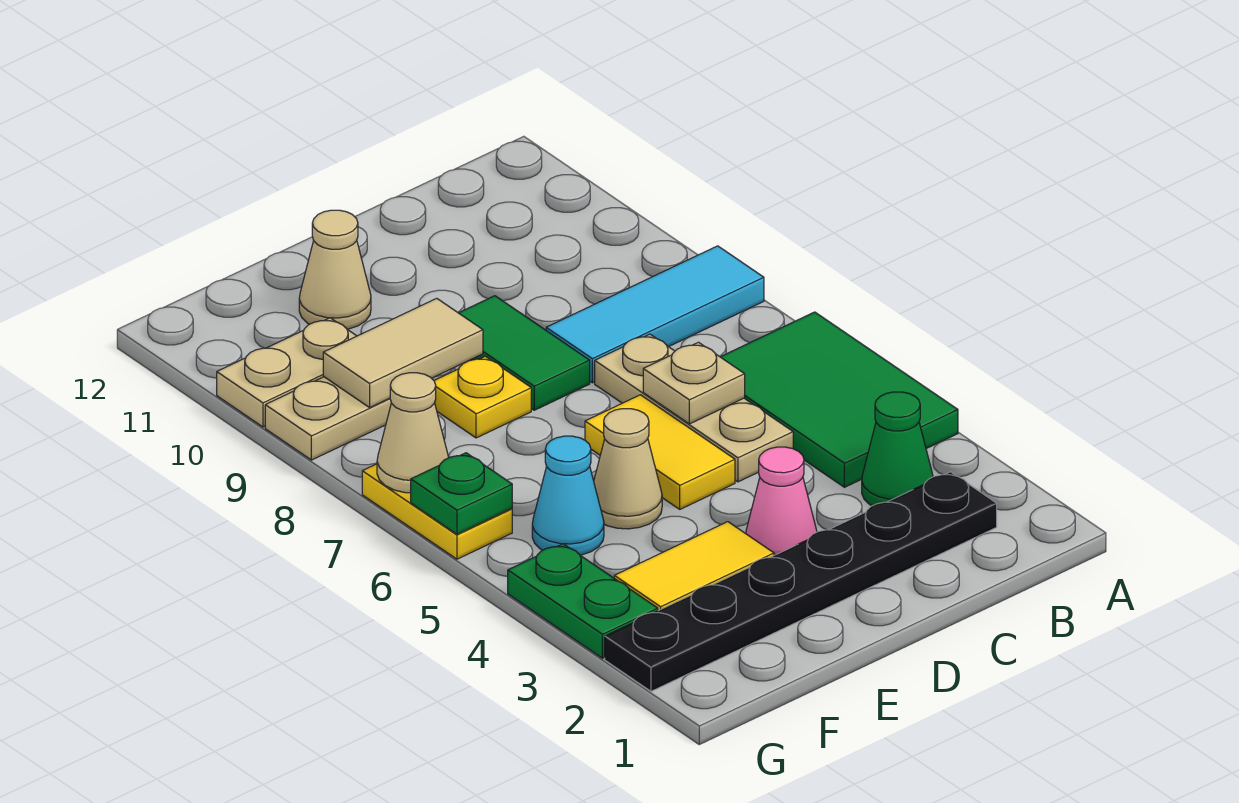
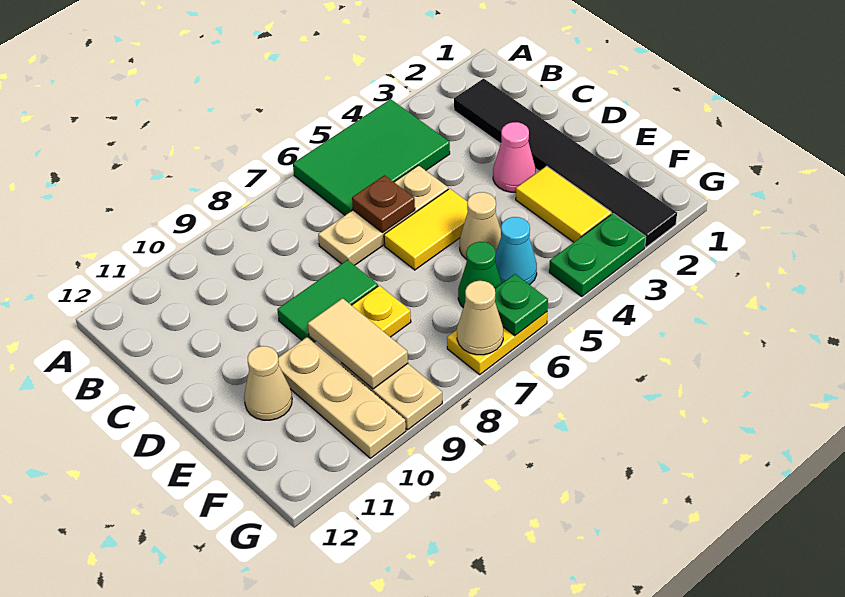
cyan tile A8:C8 level 1 -> none
black plate B2:G2 level 1 -> black tile B2:G2 level 1
green cone B3 level 1 -> green cone F6 level 1
tan plate C6 level 2 -> brown plate C6 level 2
tan plate F10:G10 level 1 -> tan plate E10:G10 level 1

